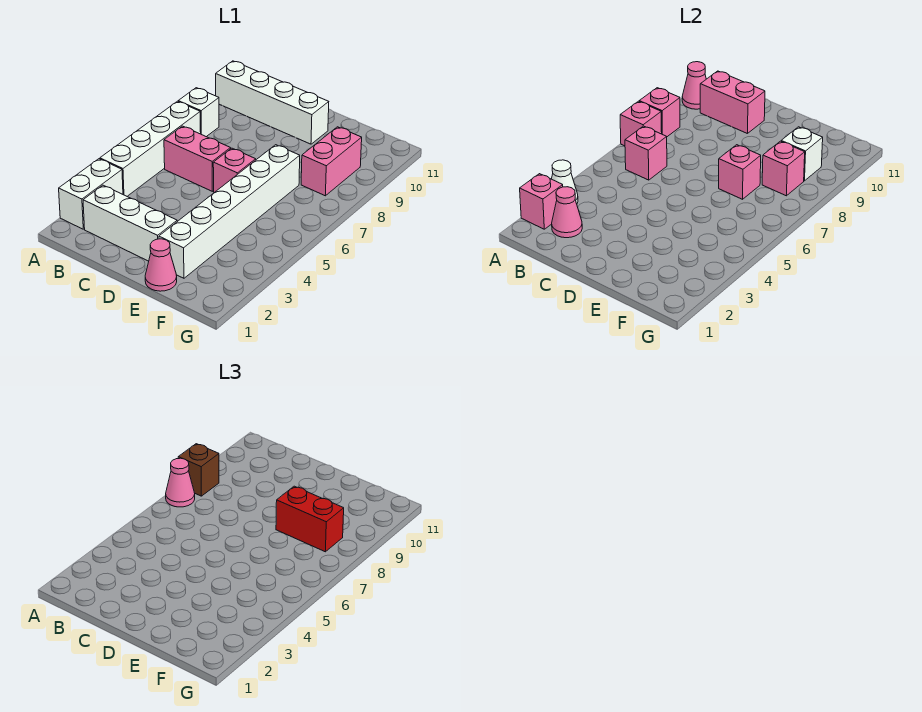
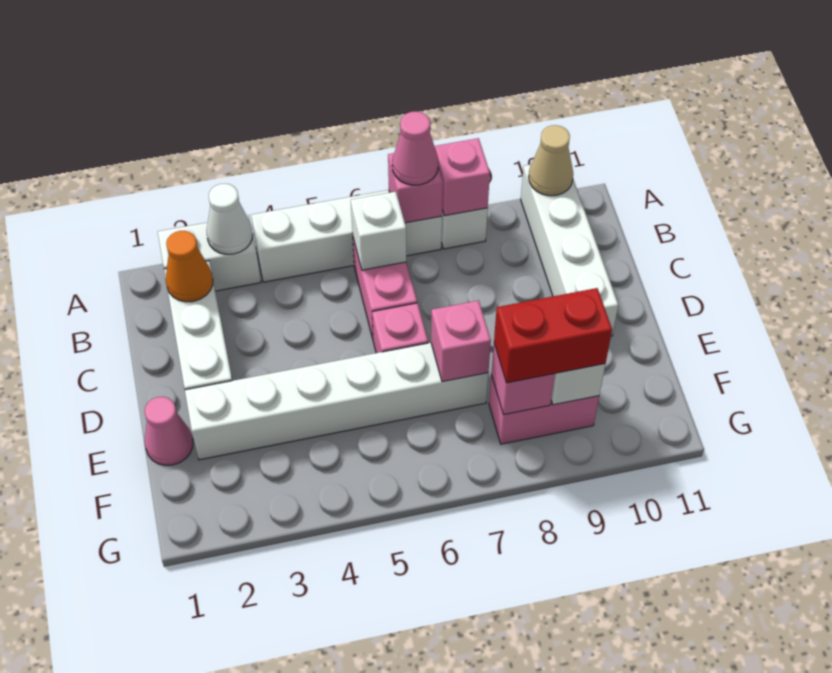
pink brick A2 level 2 -> none
brown brick A8 level 3 -> none
pink cone A10 level 2 -> tan cone A10 level 2
pink cone B2 level 2 -> orange cone B2 level 2
pink brick B6 level 2 -> white brick B6 level 2
pink brick B10:C10 level 2 -> none
red brick E8:F8 level 3 -> red brick F8:F9 level 3

